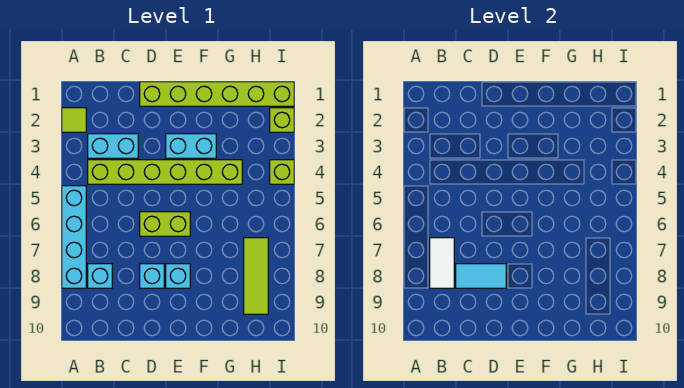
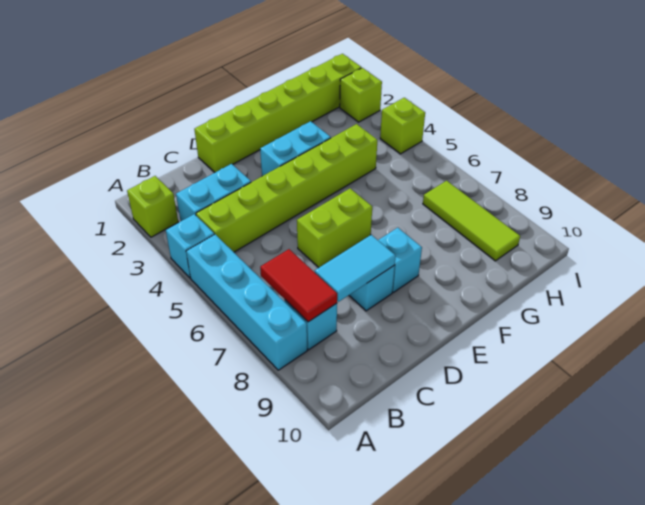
lime tile A2 level 1 -> lime brick A2 level 1
none -> cyan brick A4 level 1
white tile B7:B8 level 2 -> red tile B7:B8 level 2

